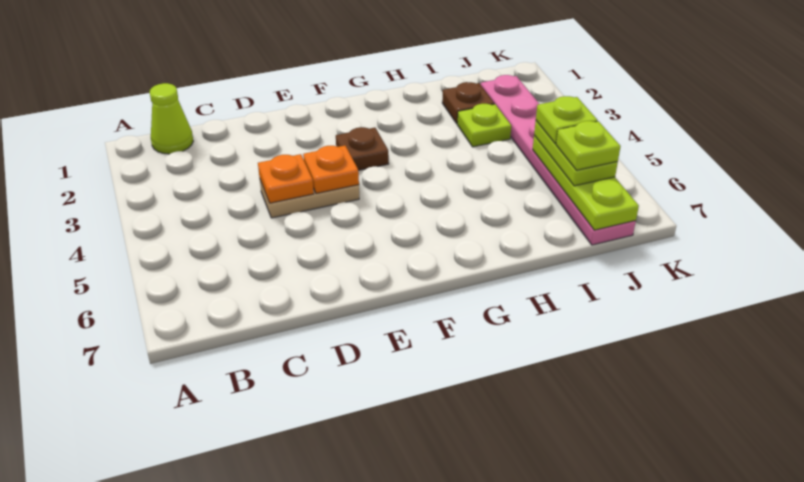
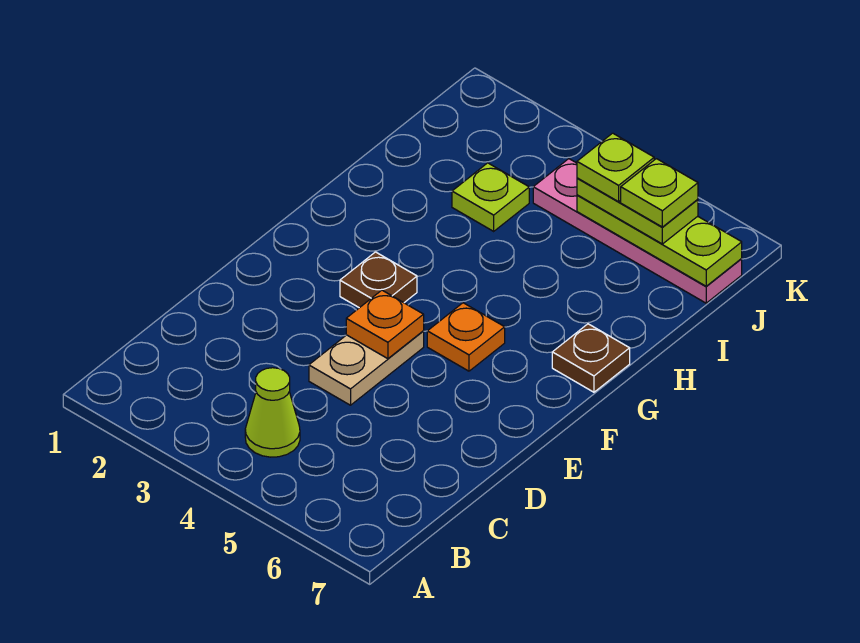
lime cone B1 level 1 -> lime cone B4 level 1
orange plate D4 level 2 -> orange plate F5 level 1
brown plate I2 level 1 -> brown plate G7 level 1
pink plate J2:J7 level 1 -> pink plate J4:J7 level 1

